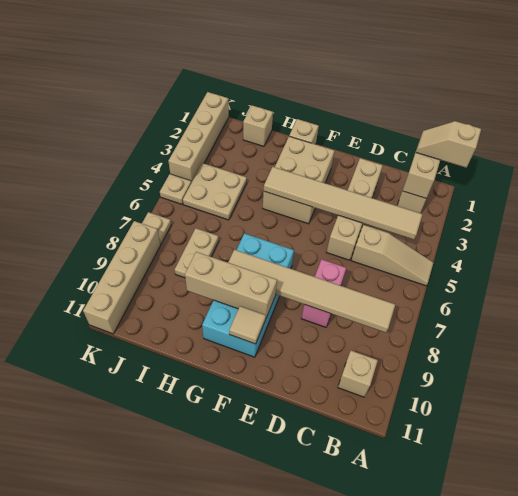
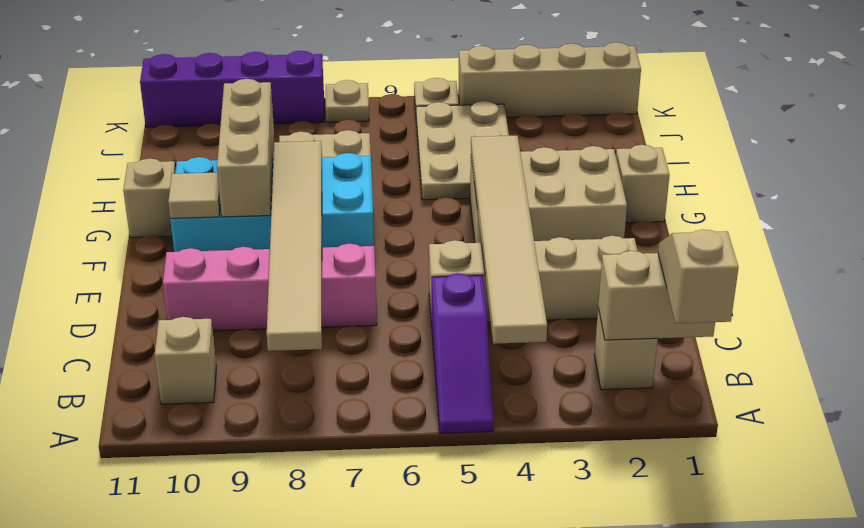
tan slope A5:C5 level 1 top C -> purple slope A5:C5 level 1 top C
pink brick D7:D8 level 1 -> pink brick D7:D10 level 1
tan brick I1 level 1 -> tan brick G11 level 1
tan plate I4:J5 level 1 -> tan plate H4:J5 level 1
tan brick K8:K11 level 1 -> purple brick K8:K11 level 1

